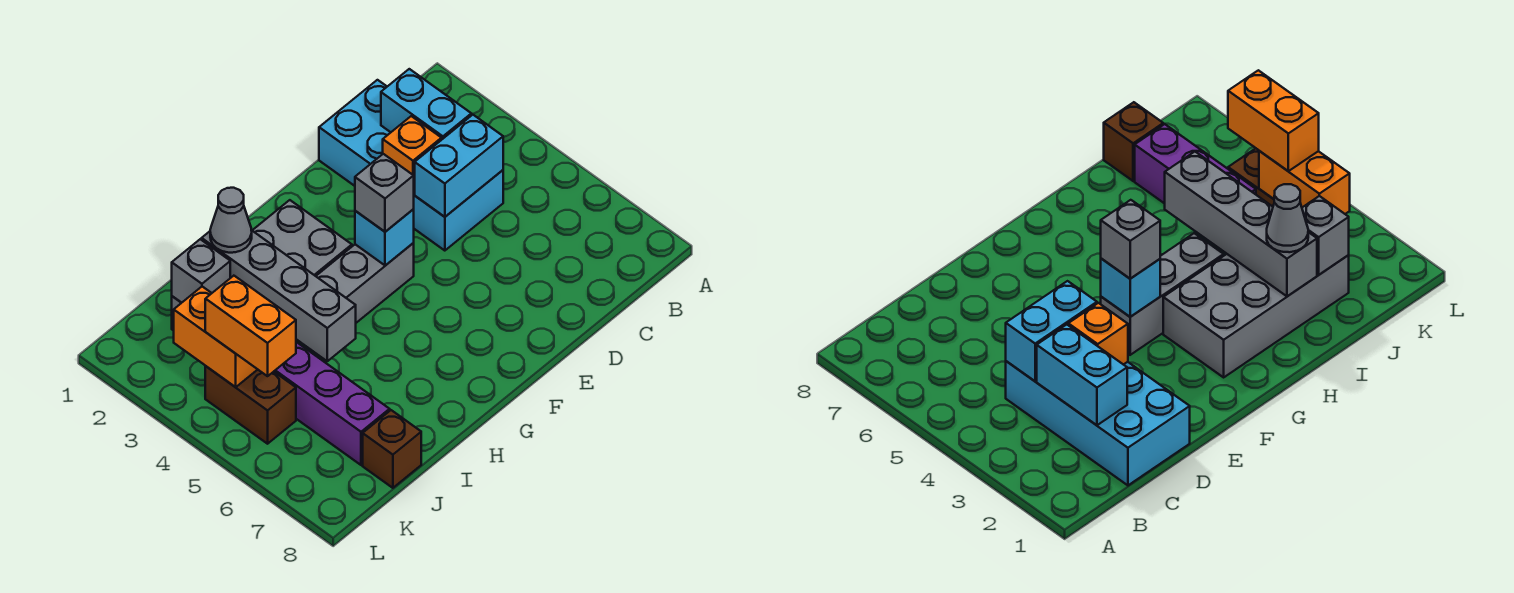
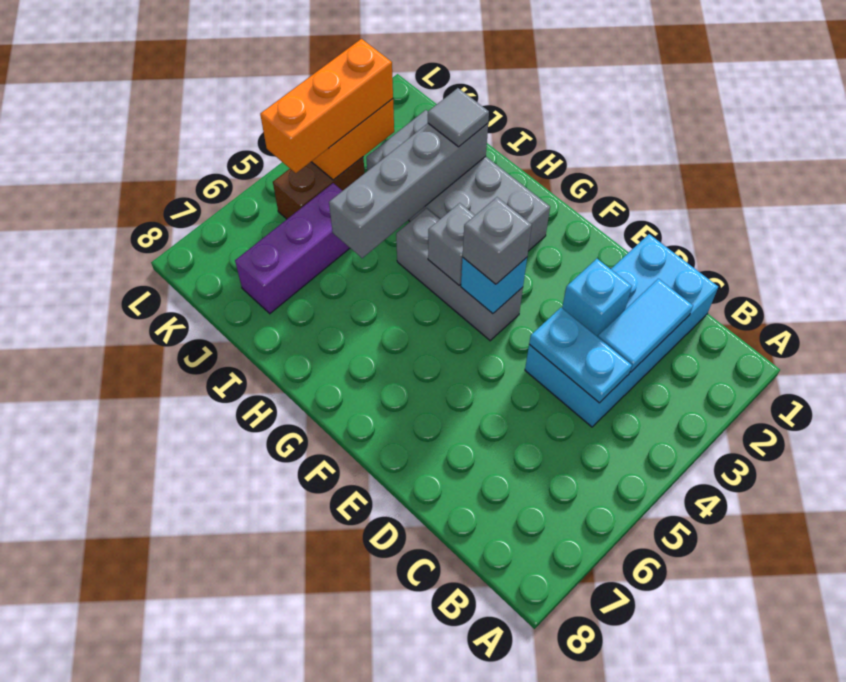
cyan brick C2:C3 level 2 -> cyan tile C2:C3 level 2
cyan brick C4:D4 level 2 -> cyan plate C4:D4 level 2
orange brick D3 level 2 -> cyan brick D3 level 2
grey cone I2 level 3 -> grey tile I2 level 3
grey brick J2 level 2 -> grey brick G4 level 2
brown brick J8 level 1 -> none
orange brick K4:K5 level 3 -> orange brick K3:K5 level 3

